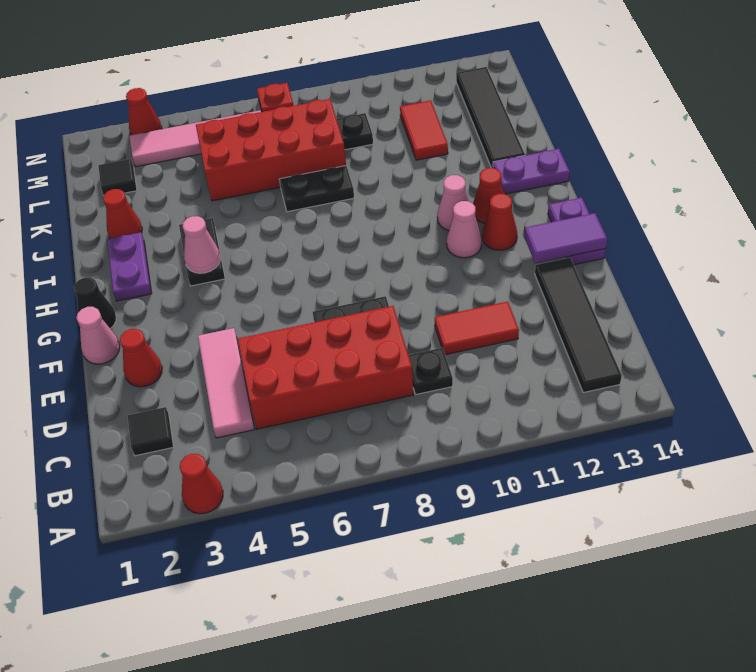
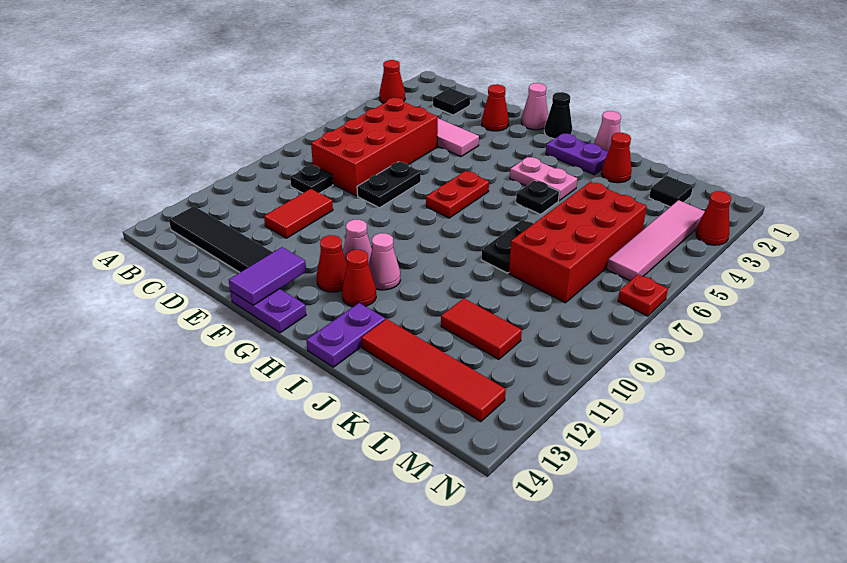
none -> red plate G6:G7 level 1
black plate H4:I4 level 1 -> pink plate H4:I4 level 1
pink cone H4 level 2 -> pink cone I1 level 1
black tile J13:M13 level 1 -> red tile J13:M13 level 1
black plate L9 level 1 -> black plate I5 level 1

